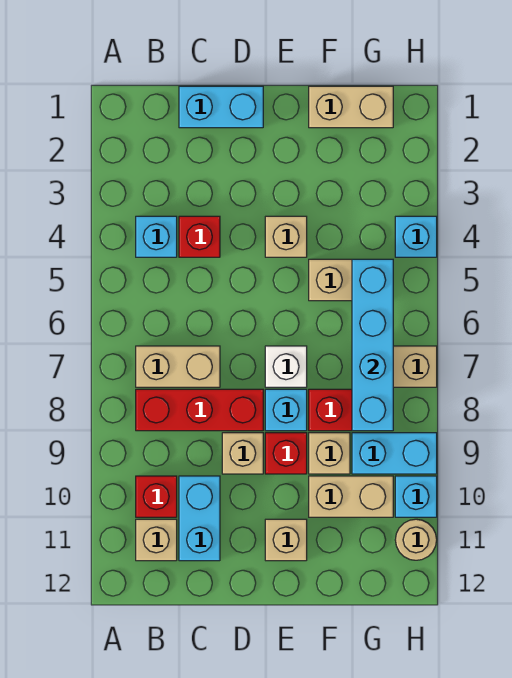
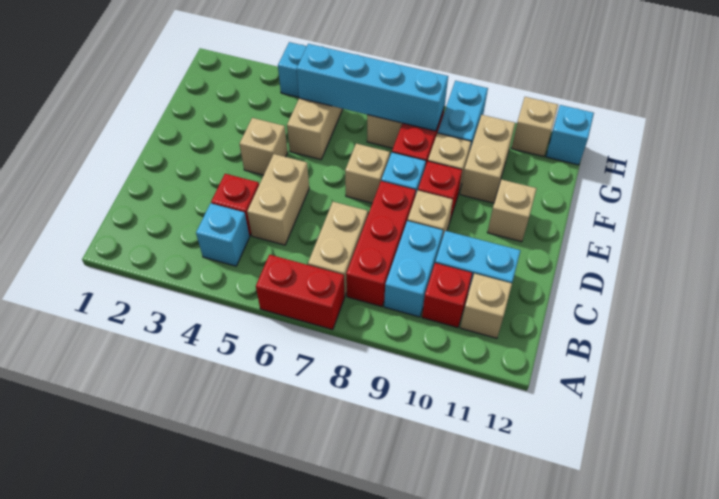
none -> red brick A6:A7 level 1
cyan brick C1:D1 level 1 -> cyan brick B9:C9 level 1
white brick E7 level 1 -> tan brick E7 level 1
tan brick F1:G1 level 1 -> tan brick C5:D5 level 1
cyan brick H10 level 1 -> cyan brick H12 level 1
tan round brick H11 level 1 -> tan brick H11 level 1

